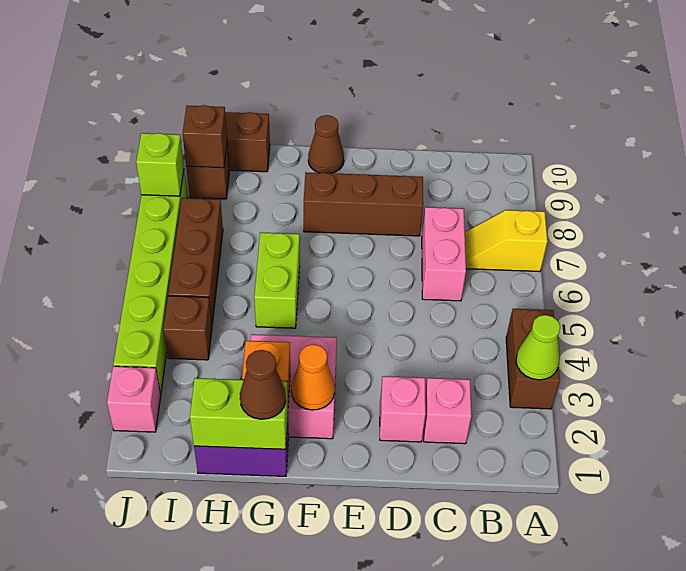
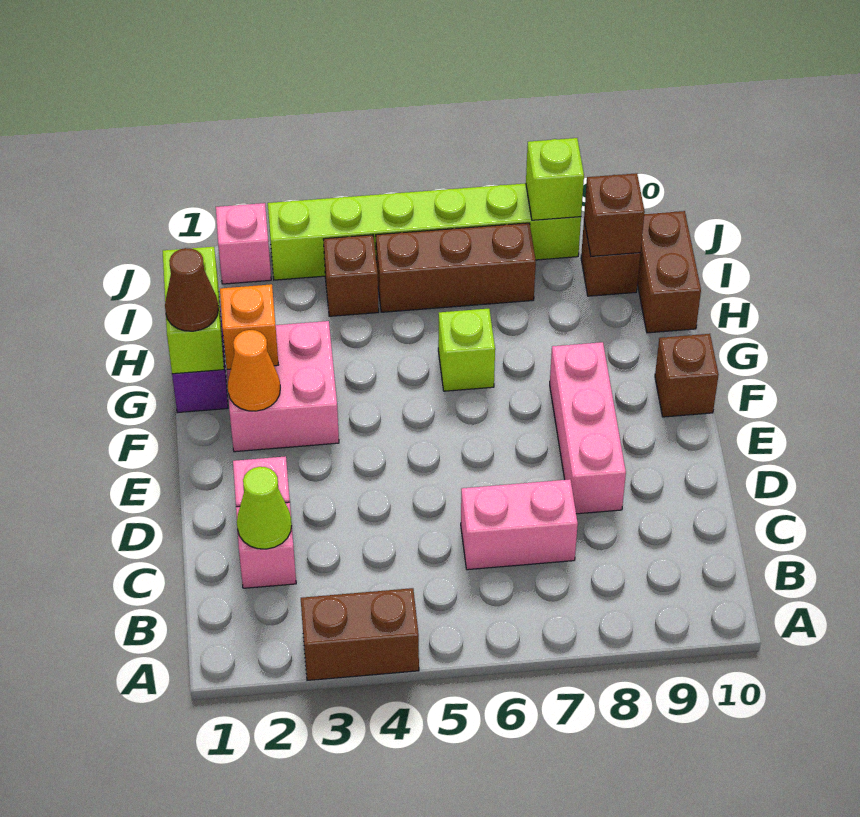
lime cone A3 level 2 -> lime cone C2 level 2
yellow slope A7:B7 level 1 top A -> none
brown brick D8:F8 level 1 -> pink brick D8:F8 level 1
brown cone F10 level 1 -> brown brick F10 level 1
lime brick G5:G6 level 1 -> lime brick G6 level 1

